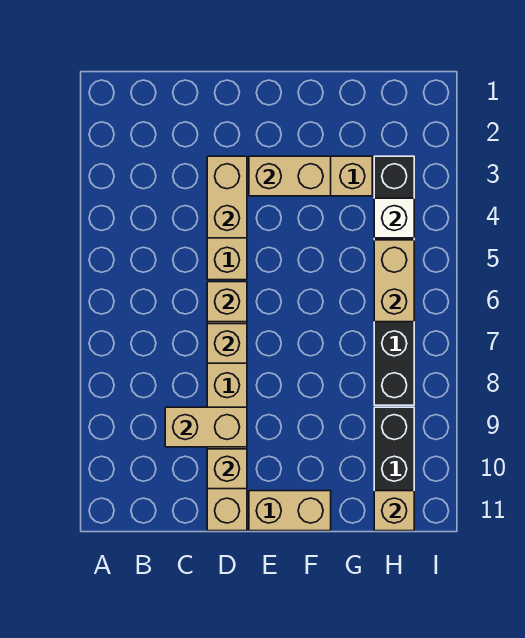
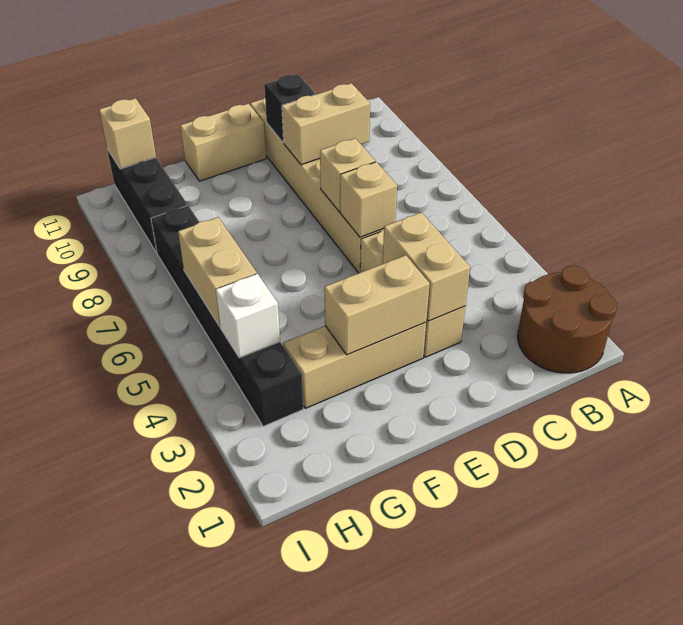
none -> brown round brick A1:B2 level 1
tan brick D10 level 2 -> black brick D10 level 2

